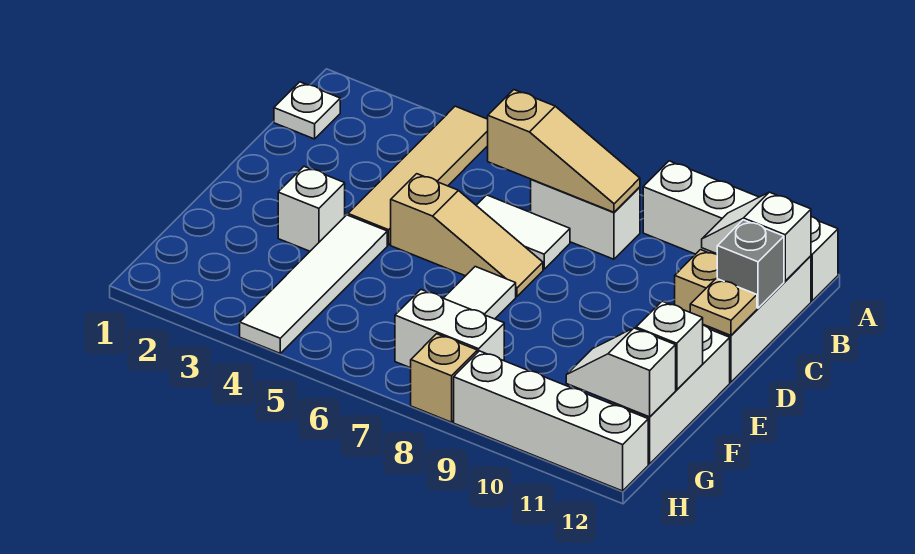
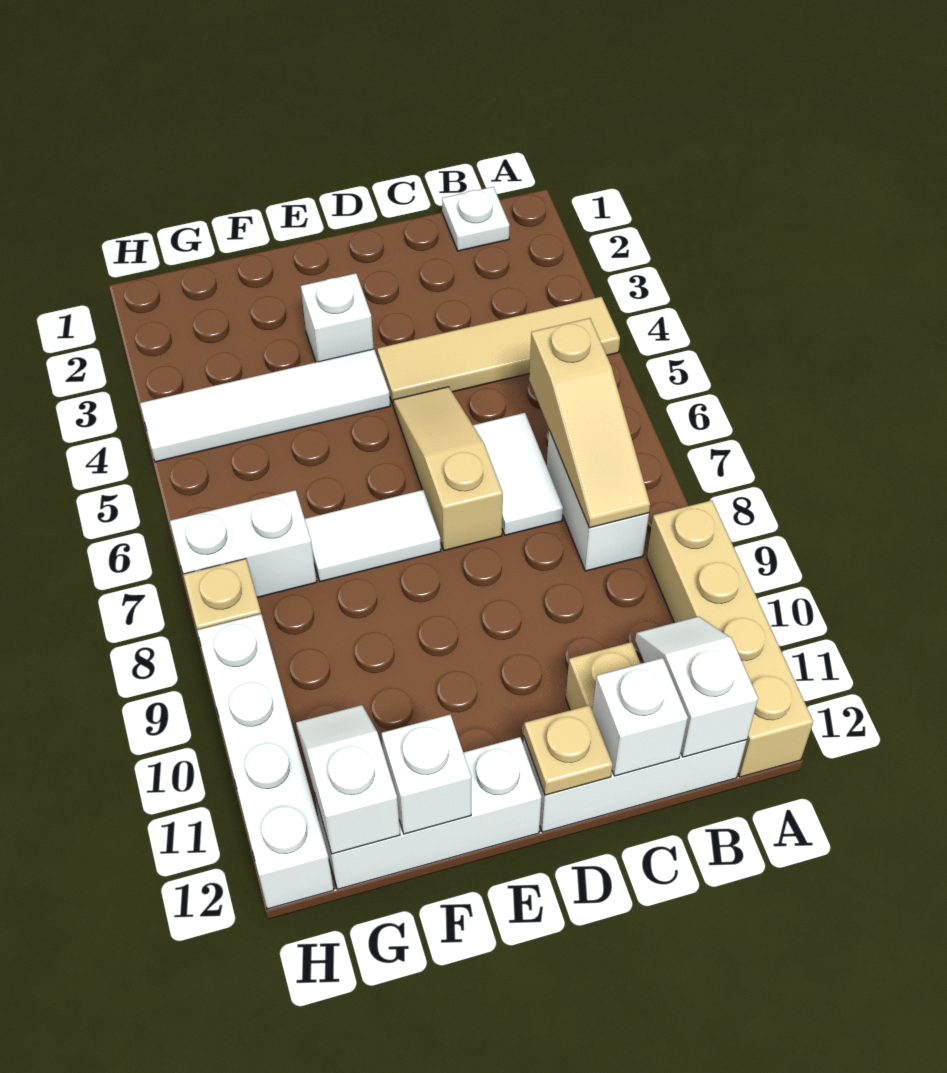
white brick A9:A12 level 1 -> tan brick A9:A12 level 1
grey brick C12 level 2 -> white brick C12 level 2
tan slope D5:D7 level 1 top 5 -> tan slope D5:D7 level 1 top 7
white brick G7:G8 level 1 -> white brick G7:H7 level 1

